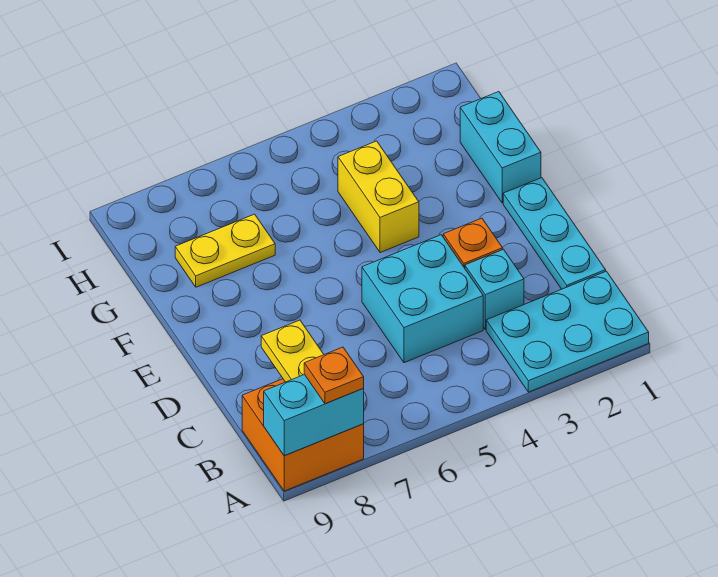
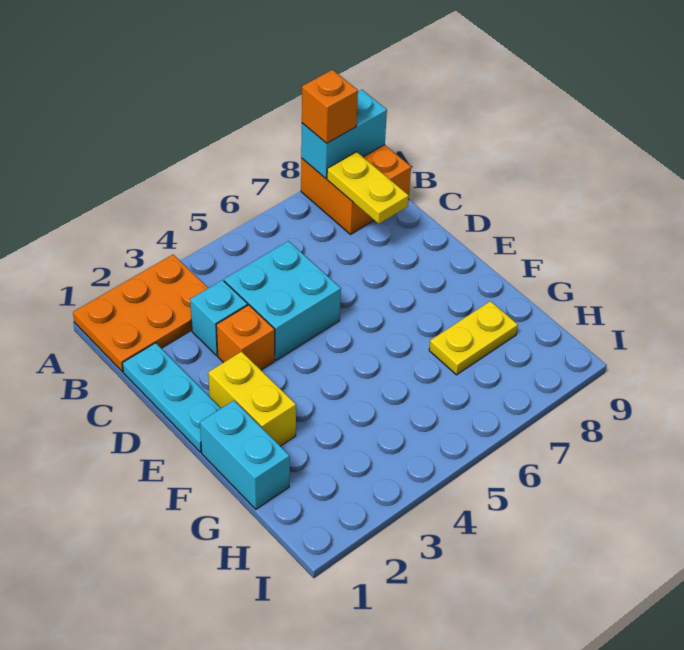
cyan plate A1:B3 level 1 -> orange plate A1:B3 level 1
orange plate A8 level 3 -> orange brick A8 level 3
yellow brick F4:G4 level 1 -> yellow brick E2:F2 level 1

